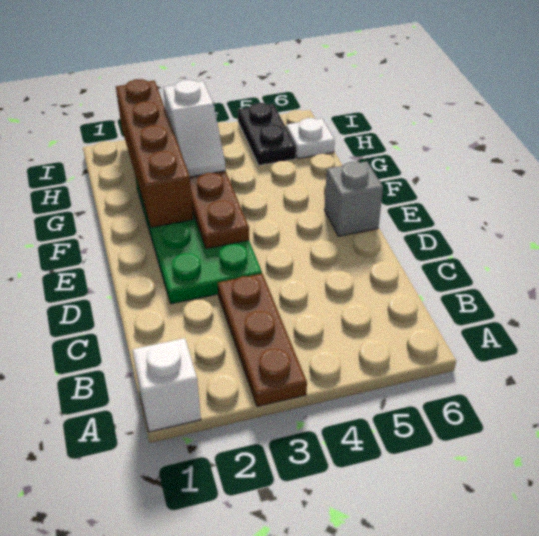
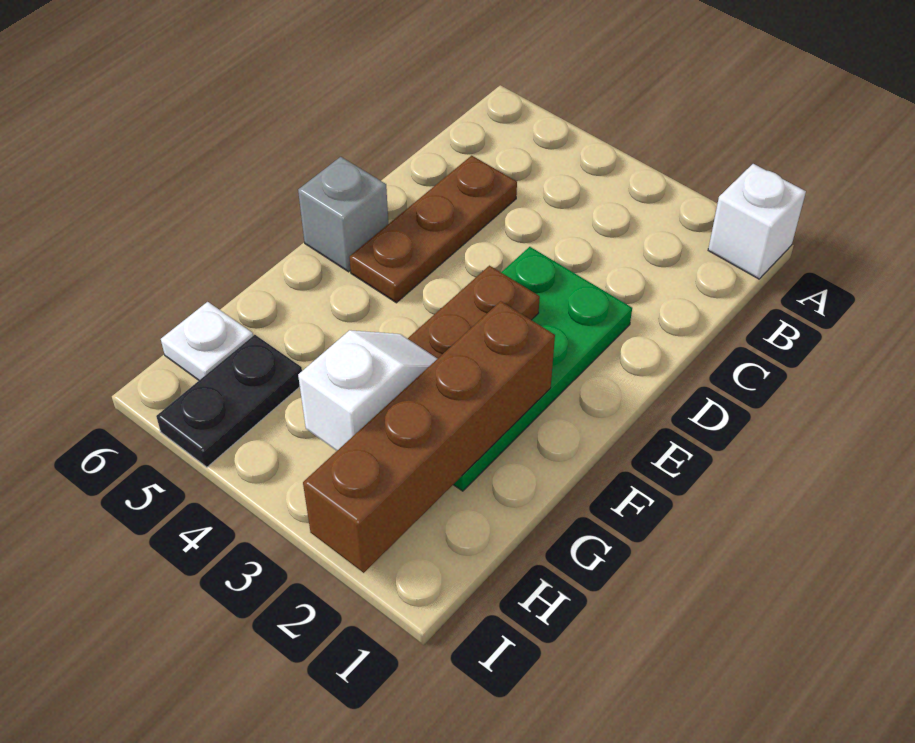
brown plate A3:C3 level 1 -> brown plate C5:E5 level 1

